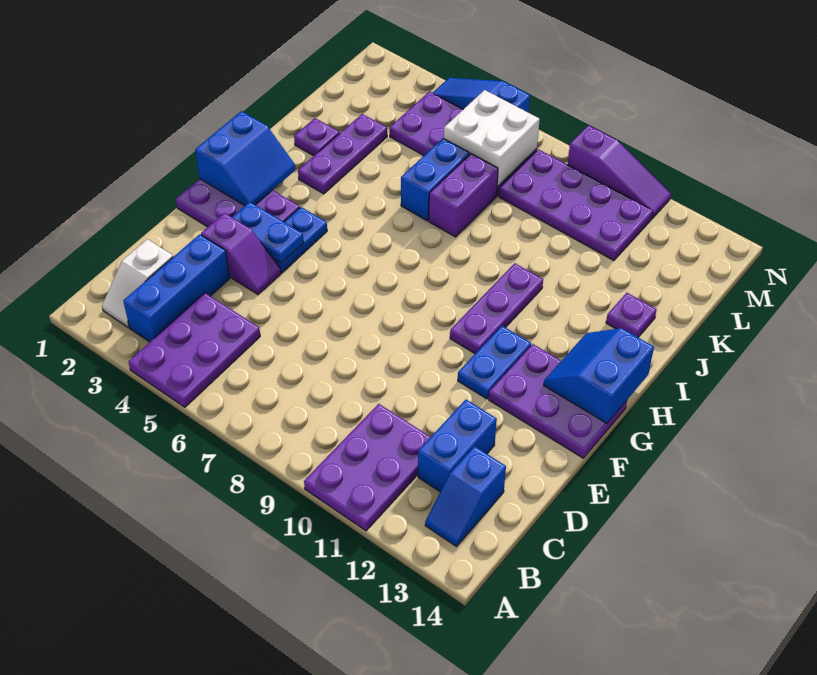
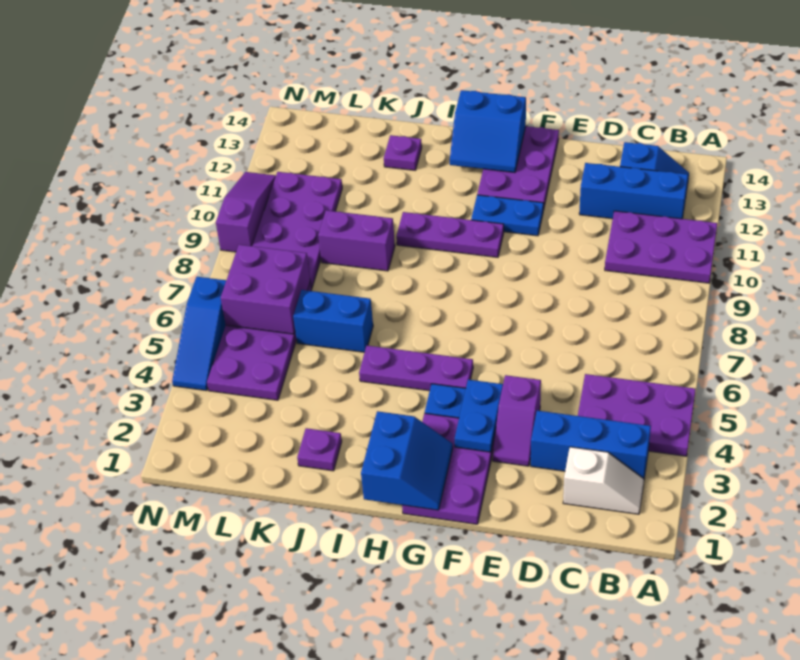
blue brick C12:D12 level 1 -> blue brick B12:D12 level 1
purple slope E3:E4 level 1 top 3 -> purple slope E3:E4 level 1 top 4
blue slope G1:H2 level 2 top 1 -> blue slope G1:H2 level 2 top H
purple plate I3:K3 level 1 -> purple plate G5:I5 level 1
purple brick J7:K7 level 1 -> purple brick J9:K9 level 1
white brick L6:M7 level 2 -> purple brick L6:M7 level 2

